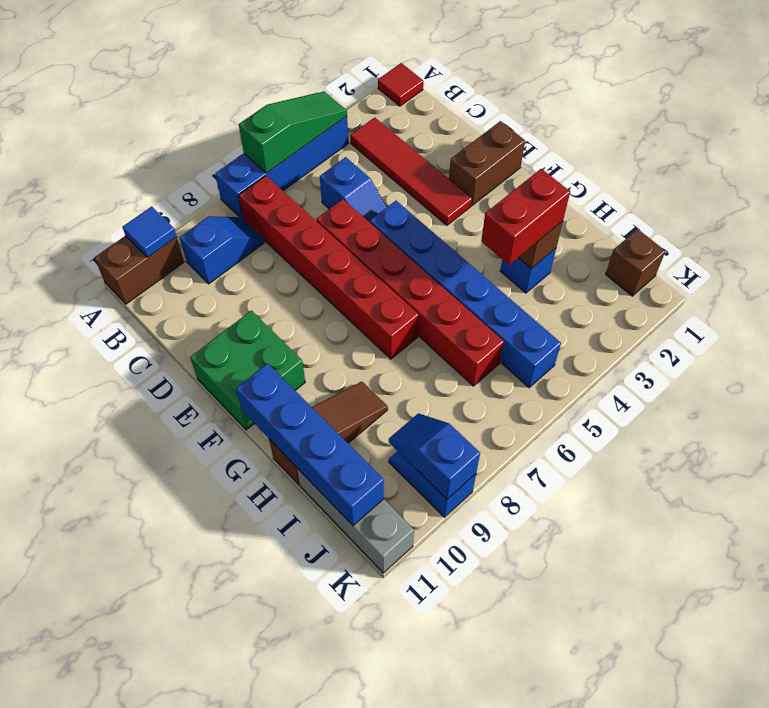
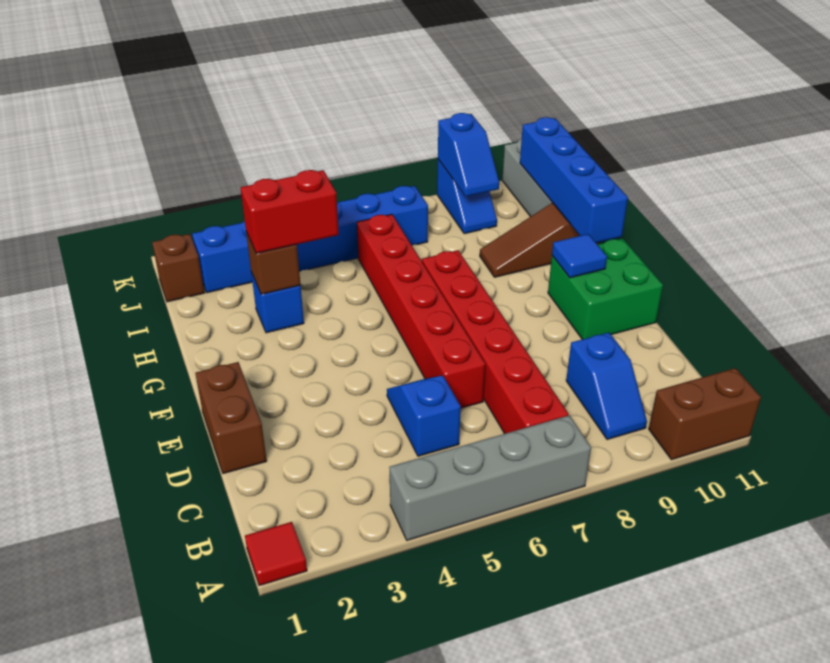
blue brick A4:A7 level 1 -> grey brick A4:A7 level 1
green slope A4:A6 level 2 top 6 -> none
blue tile A10 level 2 -> blue tile F10 level 2
red tile B3:E3 level 1 -> none
blue slope B8:B9 level 1 top 9 -> blue slope B9:C9 level 1 top C
brown brick E1:E2 level 1 -> brown brick D1:E1 level 1
blue brick E5:J5 level 1 -> blue brick J2:J7 level 1

